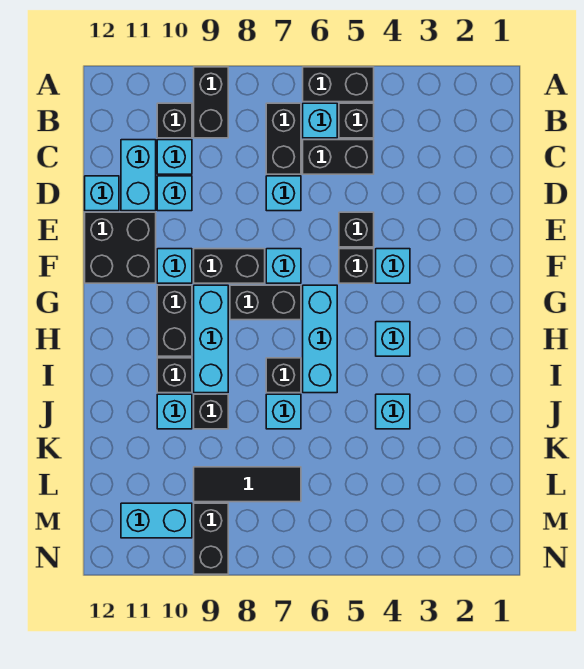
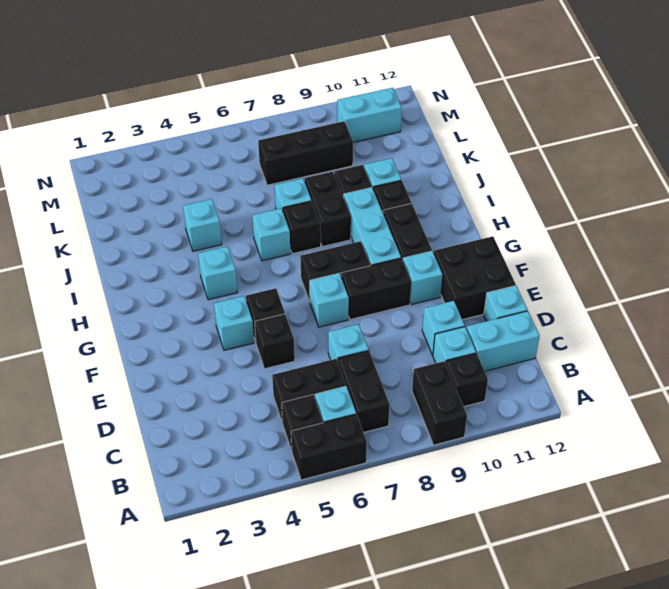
cyan brick C11:D11 level 1 -> cyan brick C11:C12 level 1
cyan brick G6:I6 level 1 -> cyan brick I6 level 1
black tile L7:L9 level 1 -> black brick L7:L9 level 1
black brick M9:N9 level 1 -> black brick I8:J8 level 1

